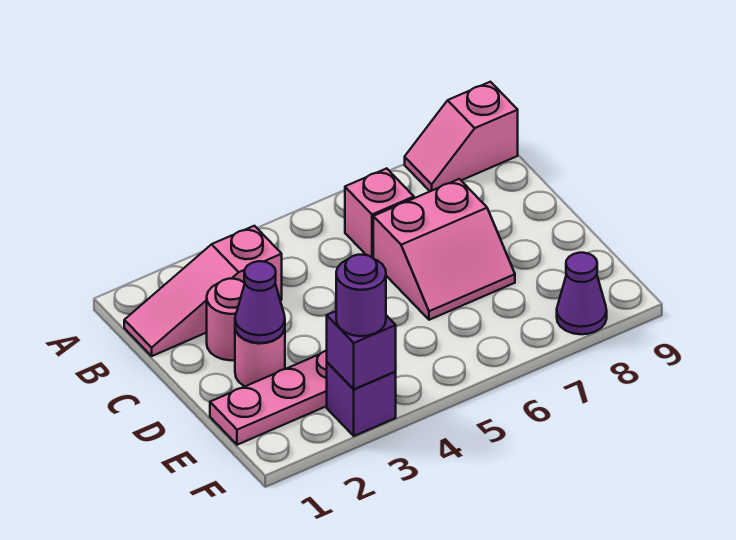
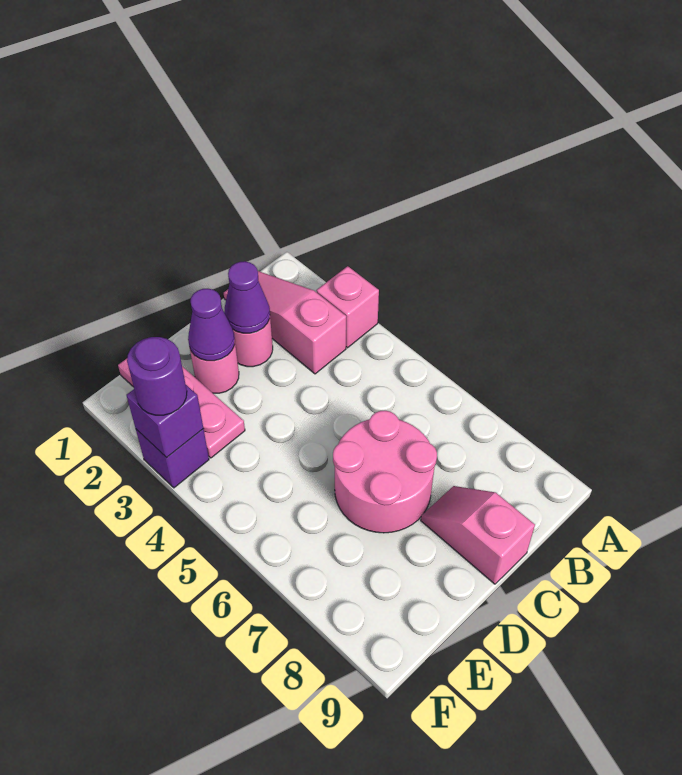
pink slope A8:A9 level 1 top 9 -> pink slope C8:C9 level 1 top 9
pink brick B6 level 1 -> pink brick A3 level 1
pink slope C6:D7 level 1 top C -> pink round brick C6:D7 level 1
purple cone F8 level 1 -> purple cone C2 level 2

